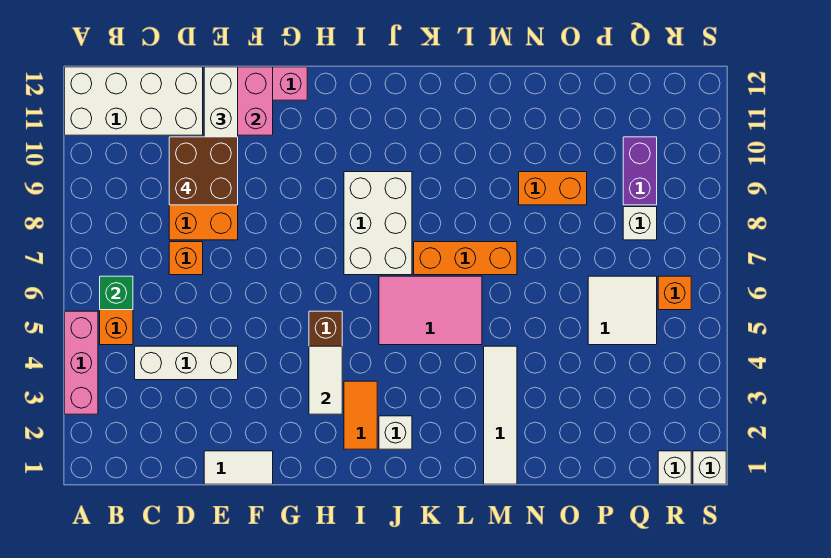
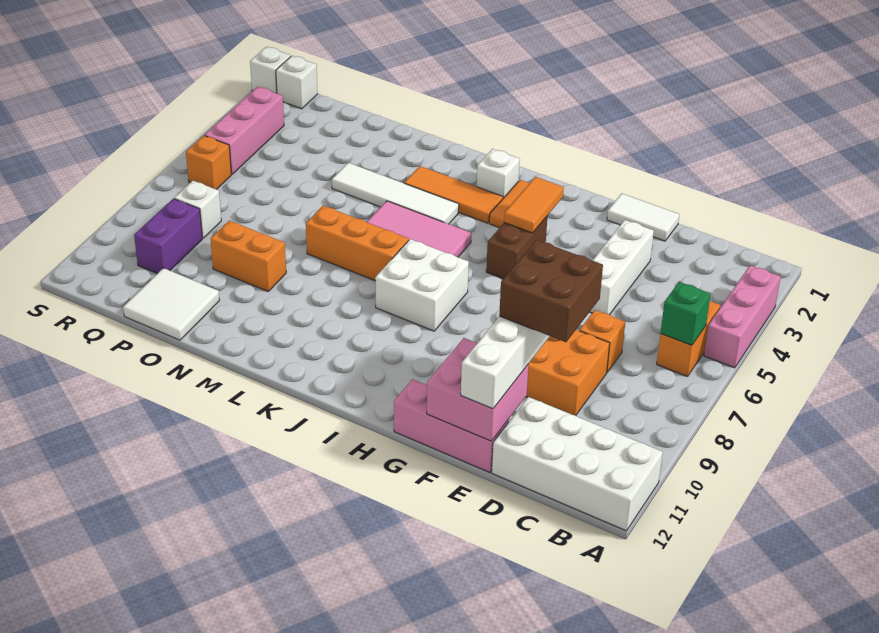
white brick C4:E4 level 1 -> white brick E3:E5 level 1
white tile H3:H4 level 2 -> orange tile H3:H4 level 2
white brick I7:J9 level 1 -> white brick I7:J8 level 1
none -> orange tile J3:L3 level 1
white tile M1:M4 level 1 -> white tile K4:N4 level 1
white tile P5:Q6 level 1 -> white tile O11:P12 level 1
none -> pink brick R3:R5 level 1

